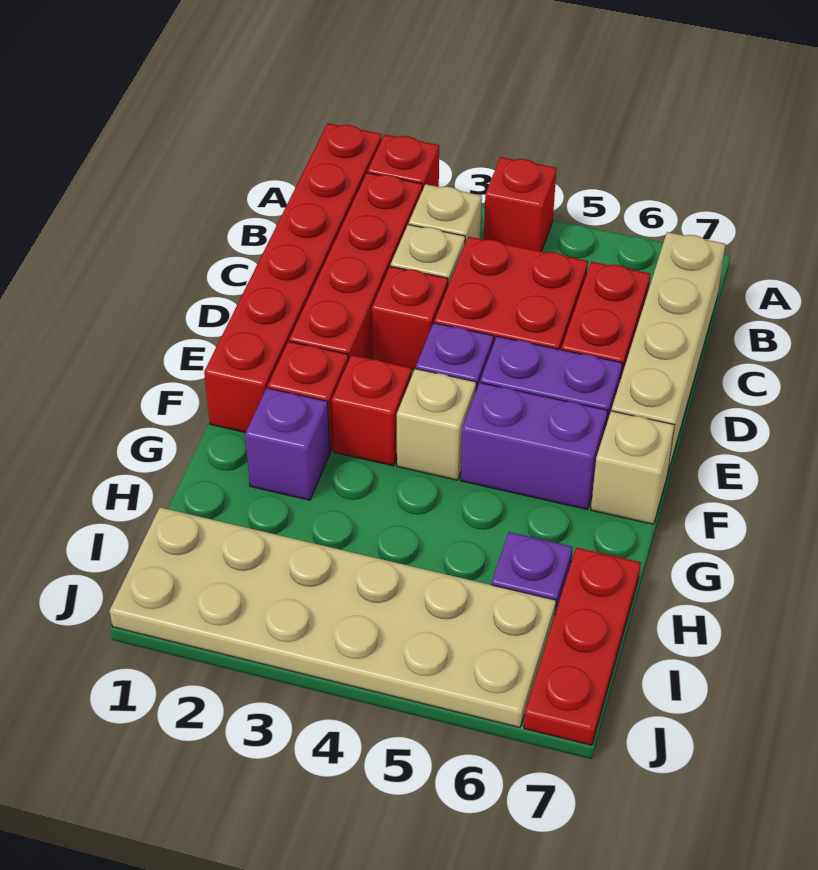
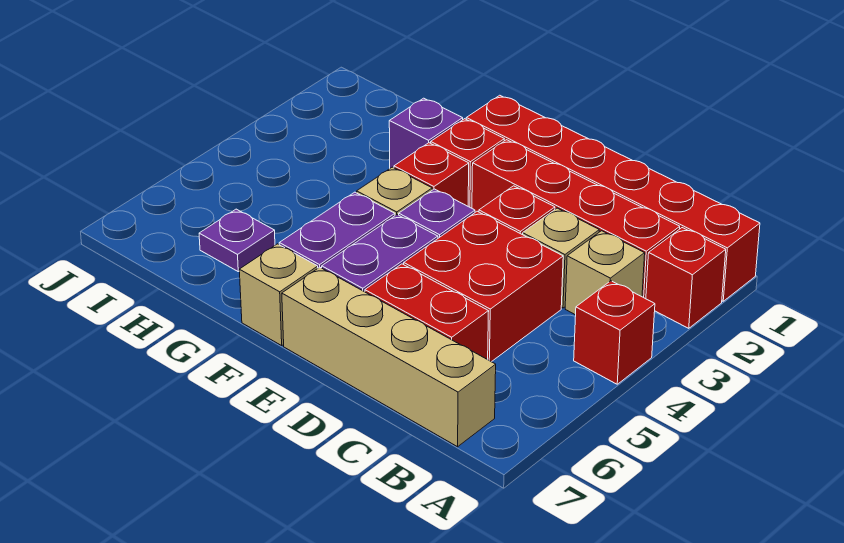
red plate H7:J7 level 1 -> none
tan plate I1:J6 level 1 -> none

